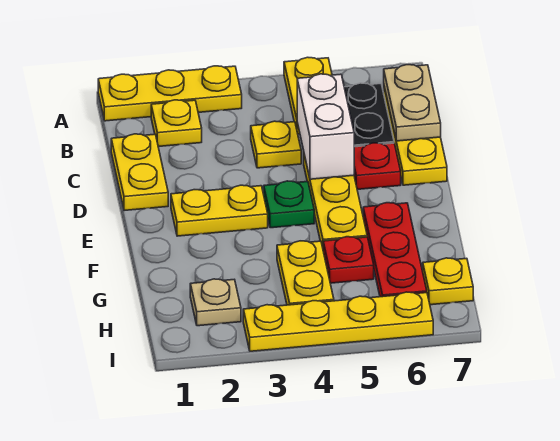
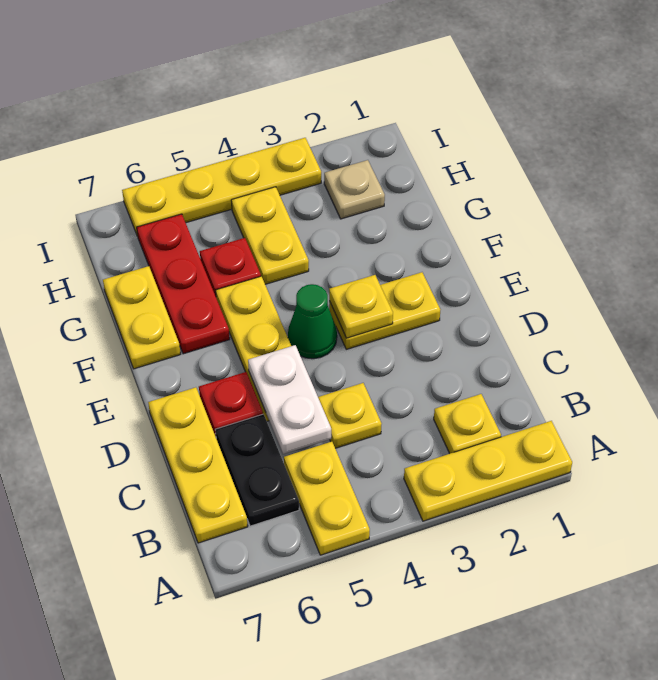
tan plate B7:C7 level 2 -> none
yellow plate C1:D1 level 1 -> yellow plate F7:G7 level 1
white brick C5:D5 level 2 -> white plate C5:D5 level 2
green plate E4 level 1 -> green cone E4 level 1
yellow plate H7 level 1 -> yellow plate E3 level 2

